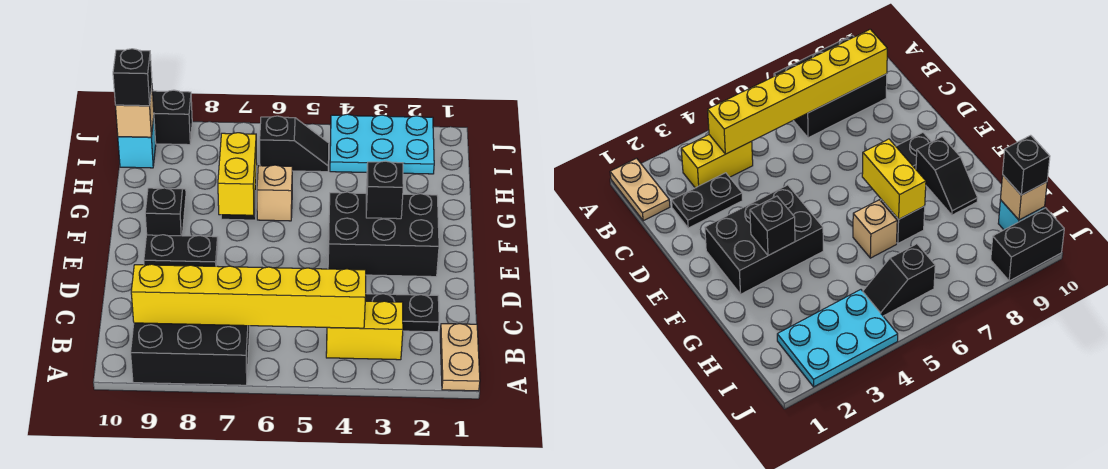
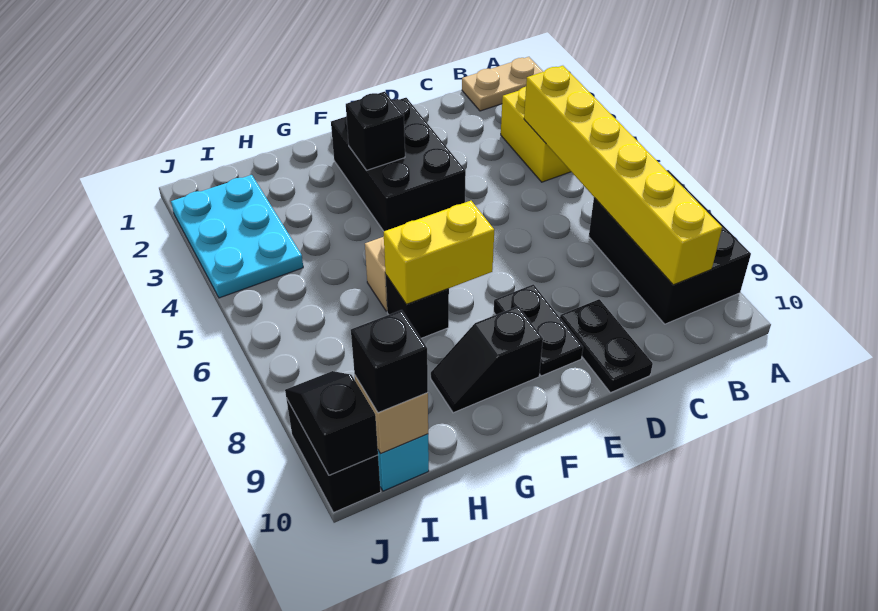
black plate C2:C3 level 1 -> black plate D9:D10 level 1
black slope I5:I6 level 1 top 6 -> black slope J9:J10 level 2 top 10

